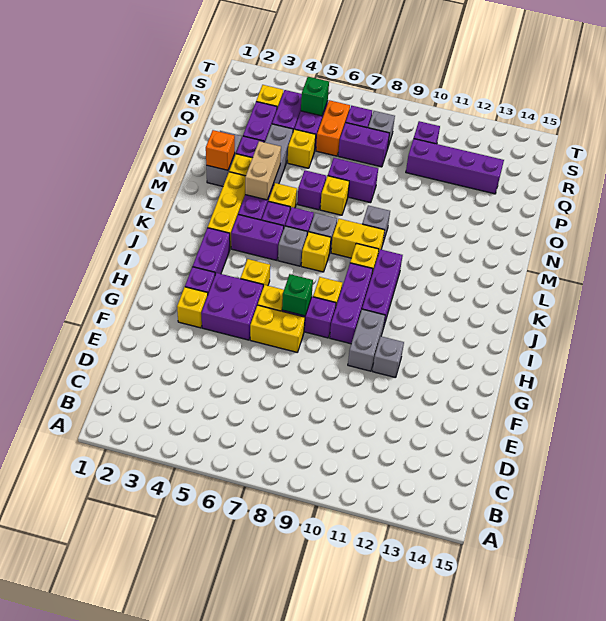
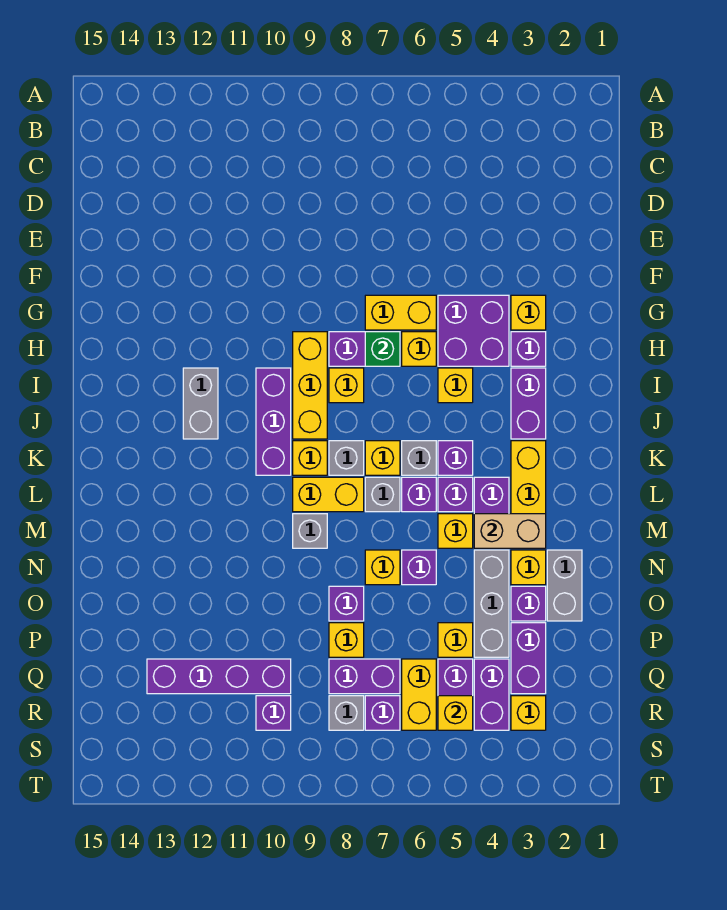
grey brick G10:H10 level 1 -> grey brick I12:J12 level 1
grey brick G11 level 1 -> grey brick K8 level 1
purple brick H9:J9 level 1 -> yellow brick H9:J9 level 1
purple brick K4:K5 level 1 -> purple brick K5 level 1
tan brick M4:N4 level 2 -> tan brick M3:M4 level 2
orange brick N2 level 2 -> none
purple brick O7:O8 level 1 -> purple brick O8 level 1
none -> yellow brick P8 level 1
orange brick Q6:R6 level 1 -> yellow brick Q6:R6 level 1
green brick R5 level 2 -> yellow brick R5 level 2

